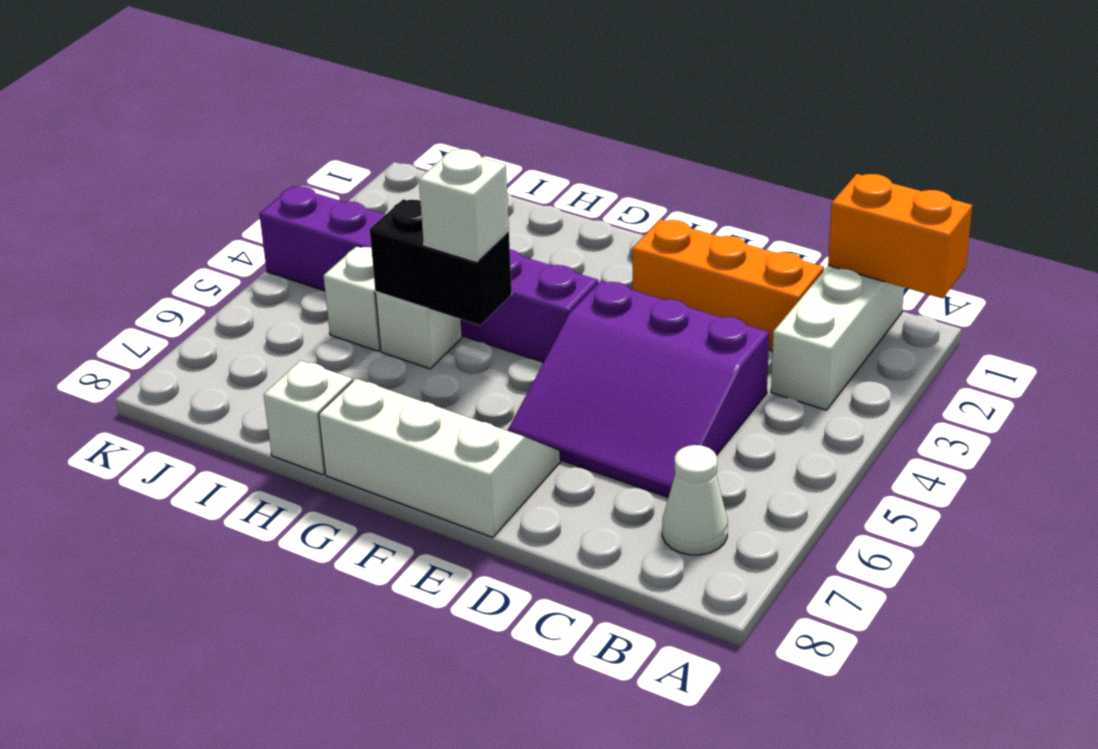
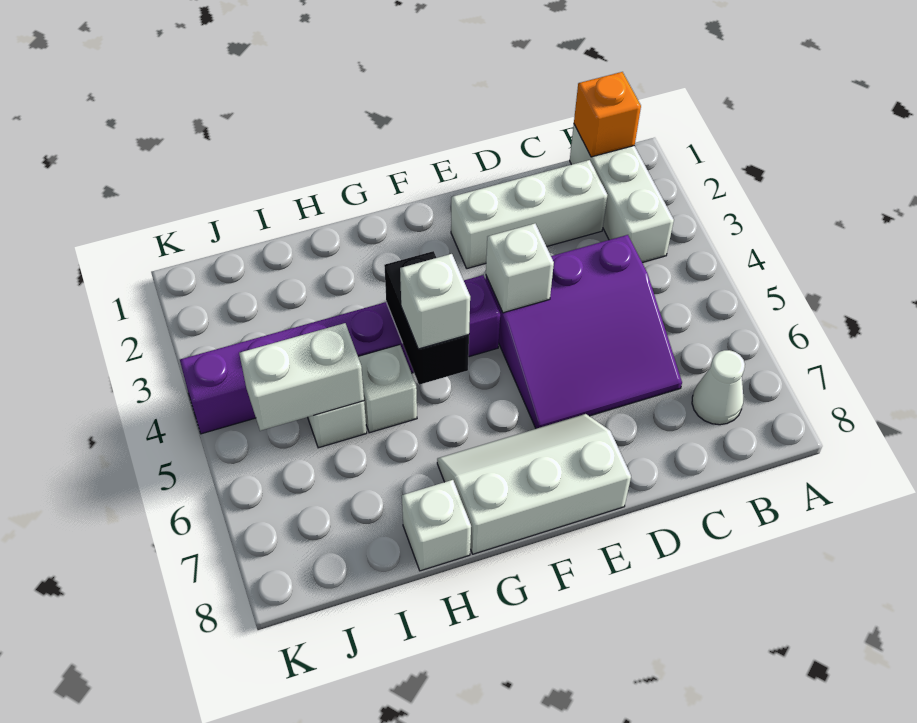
orange brick A1:B1 level 2 -> orange brick B1 level 2
orange brick C2:E2 level 1 -> white brick C2:E2 level 1
none -> white brick E4 level 2
black brick G5:H5 level 2 -> black brick G4:G5 level 2
none -> white brick I5:J5 level 2

